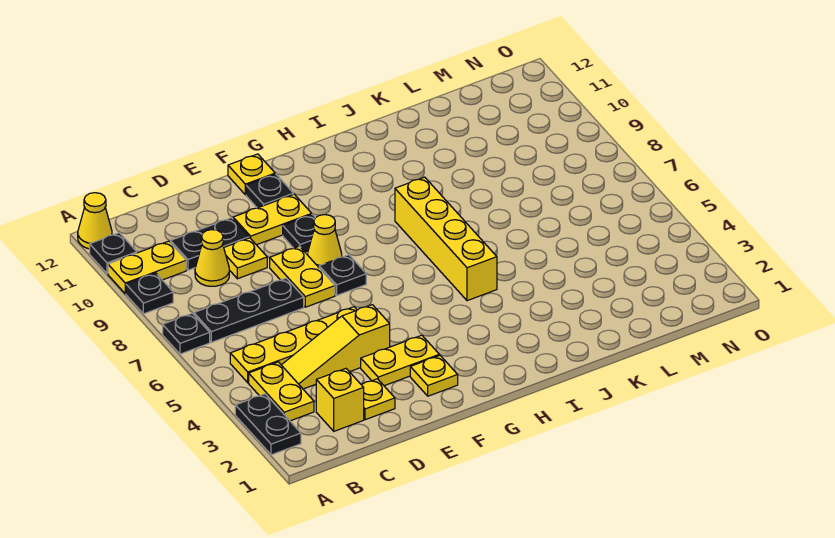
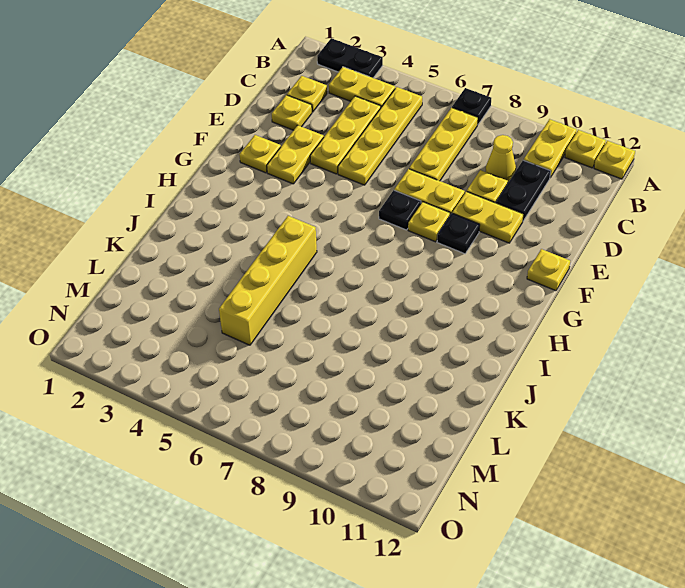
black plate A9 level 1 -> none
black plate A11 level 1 -> yellow plate A11 level 1
yellow cone A12 level 1 -> yellow plate A12 level 1
black plate B7:D7 level 1 -> yellow plate B7:D7 level 1
yellow brick C2 level 1 -> yellow plate C2 level 1
yellow slope C4:E4 level 1 top E -> yellow plate C4:E4 level 1
yellow plate E10:F10 level 1 -> yellow plate E9:E10 level 1
yellow cone F8 level 1 -> yellow plate F8 level 1
black plate F11 level 1 -> none
yellow brick I5:I8 level 1 -> yellow brick I5:L5 level 1

